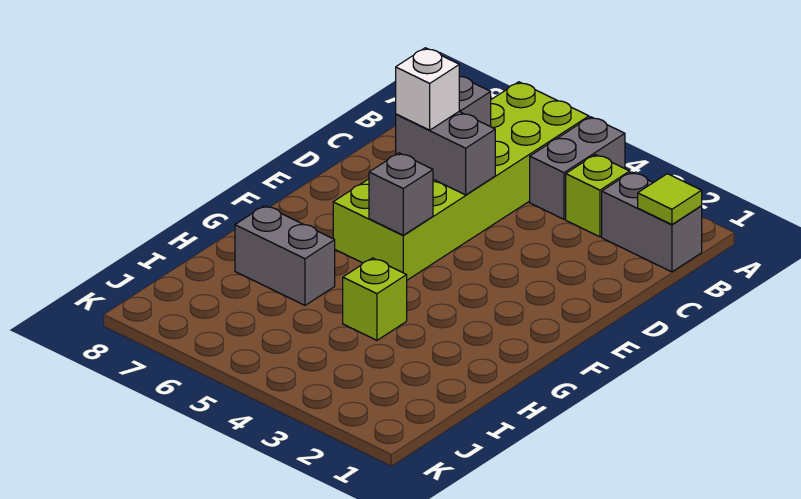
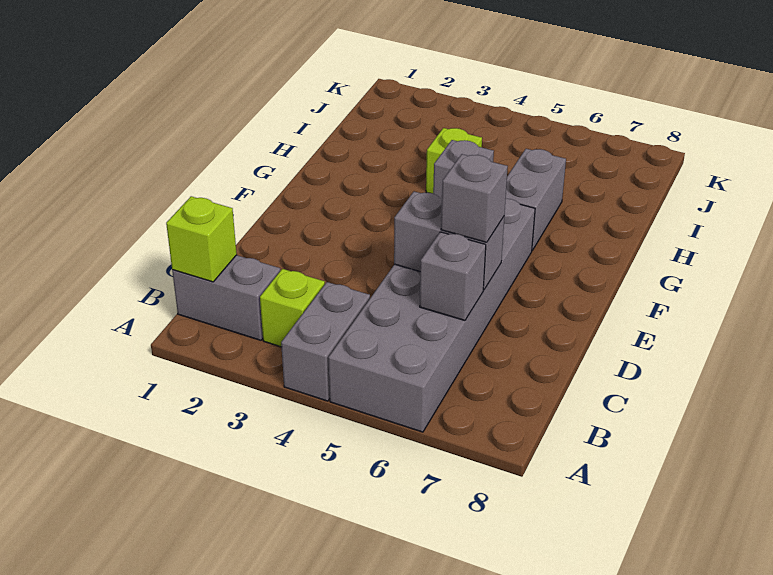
lime brick A5:F6 level 1 -> grey brick A5:F6 level 1
lime tile B1 level 2 -> lime brick B1 level 2
white brick D6 level 3 -> grey brick D6 level 3
grey brick H6:H7 level 1 -> grey brick G6:H6 level 1

